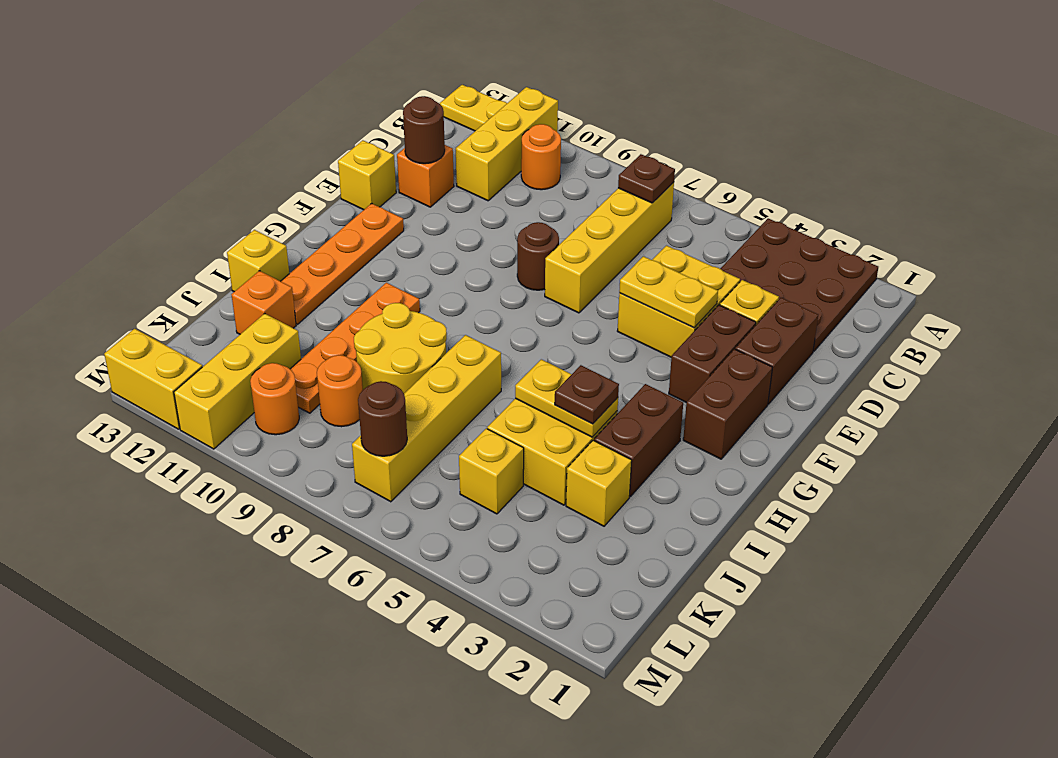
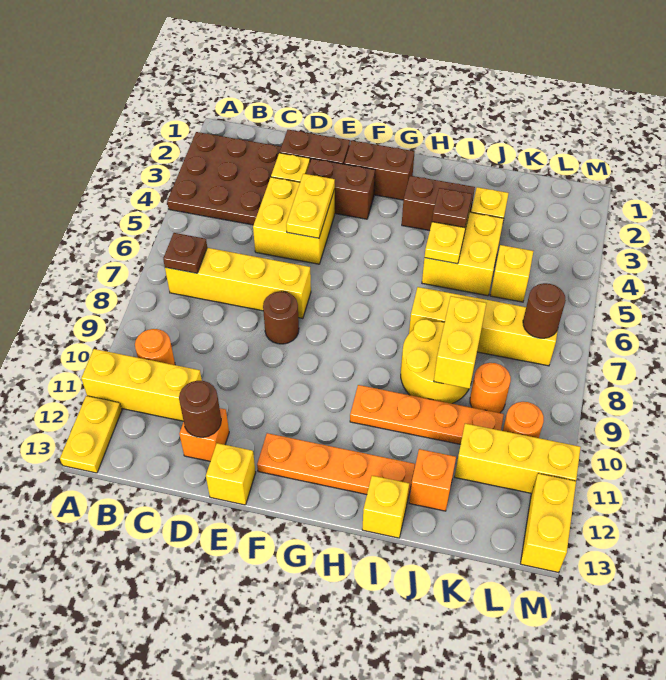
none -> yellow brick J8:J9 level 2

